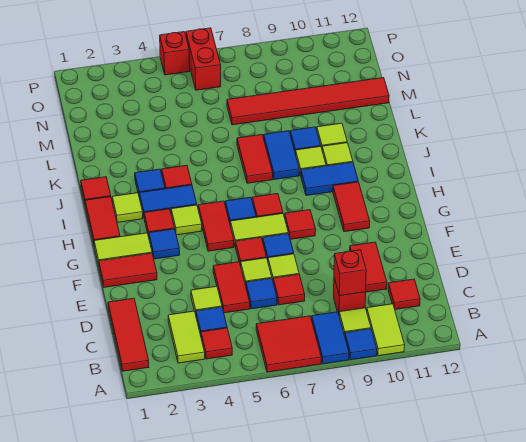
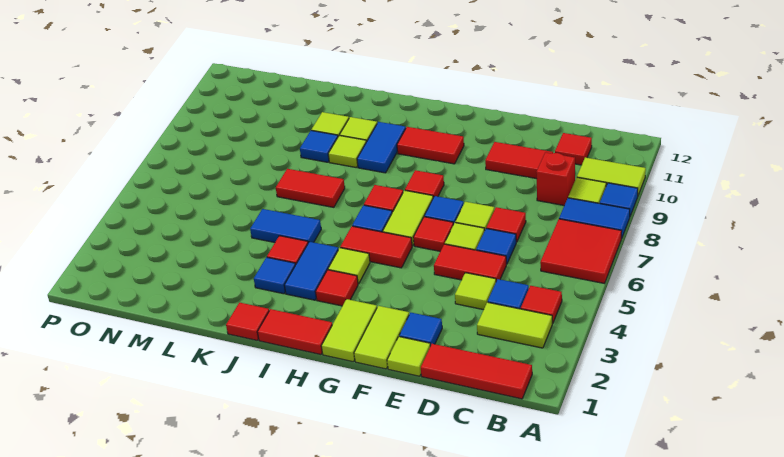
red brick C9 level 2 -> none
red tile F1:F2 level 1 -> lime tile F1:F2 level 1
blue tile G3 level 1 -> blue tile E2 level 1
lime tile I2 level 1 -> lime tile E1 level 1
blue tile J8:K8 level 1 -> blue tile J5:K5 level 1
red tile M7:M12 level 1 -> none
red brick O6:P6 level 1 -> none
red brick P5 level 1 -> none

